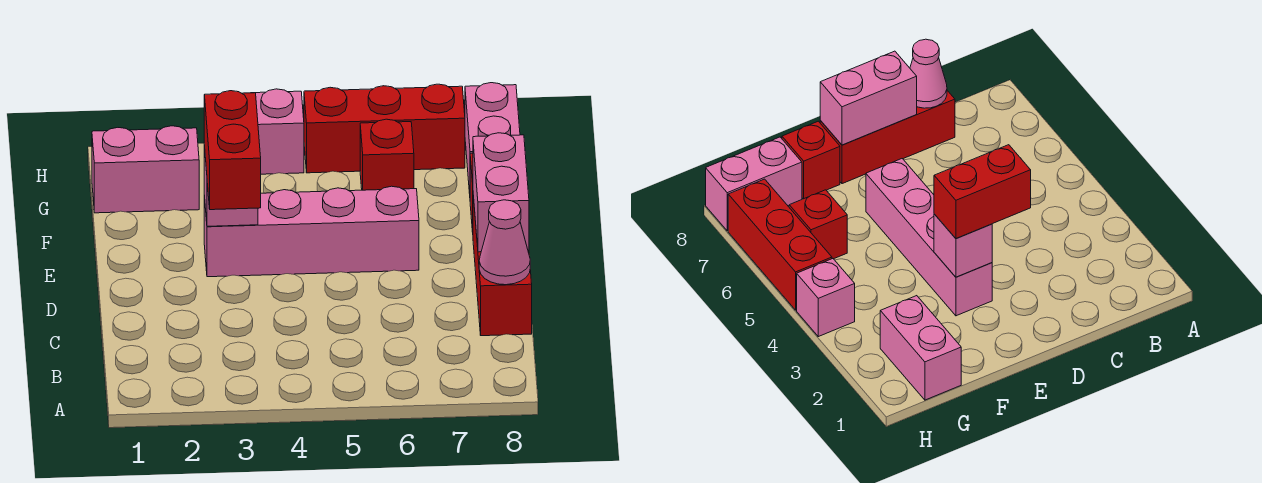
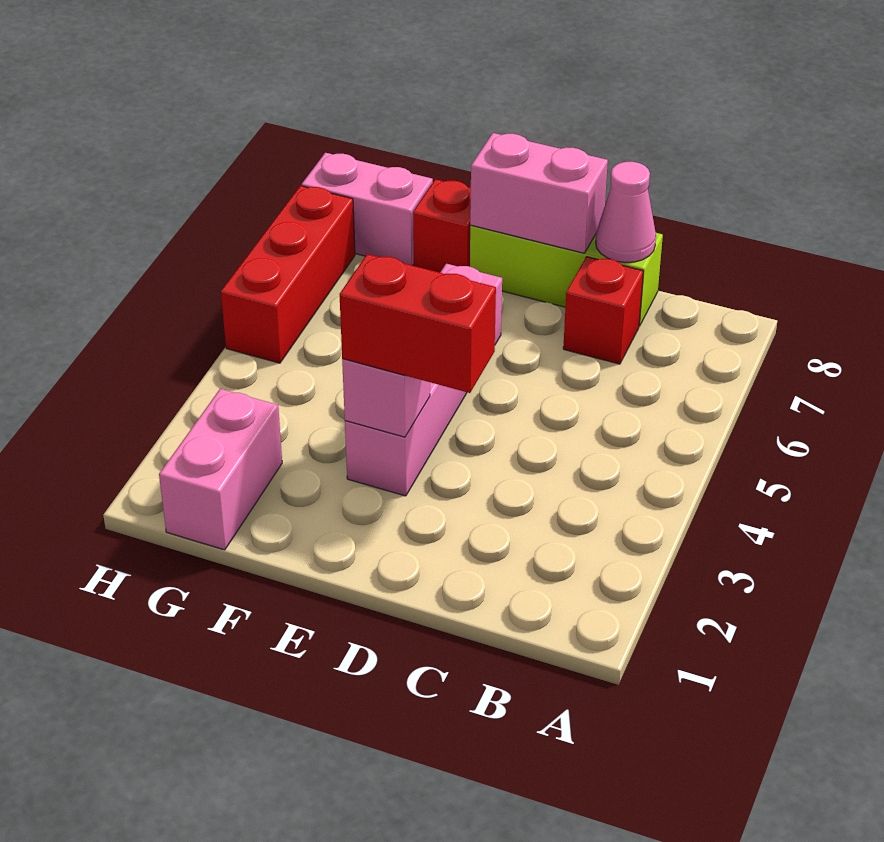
red brick C8:E8 level 1 -> lime brick C8:E8 level 1
red brick G6 level 1 -> red brick C7 level 1
pink brick H4 level 1 -> none

